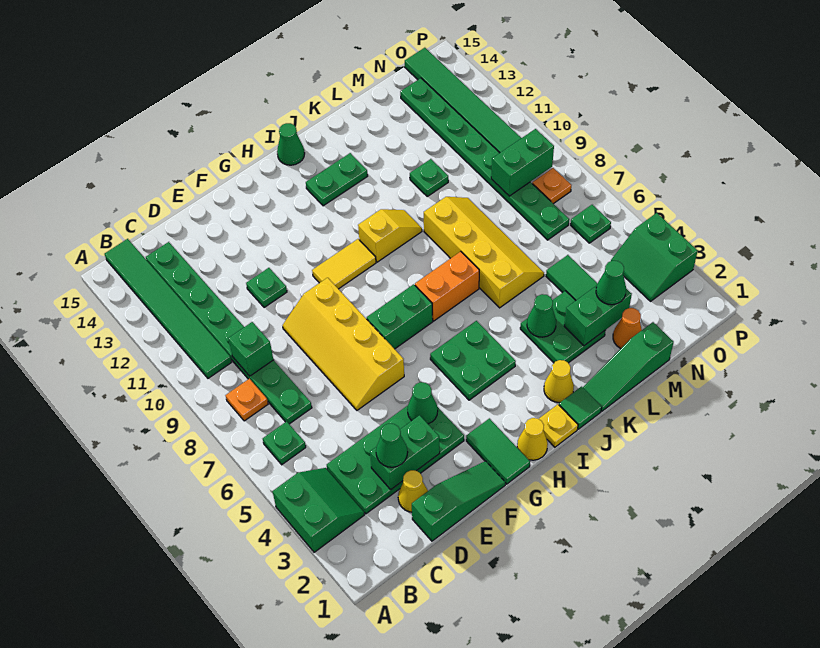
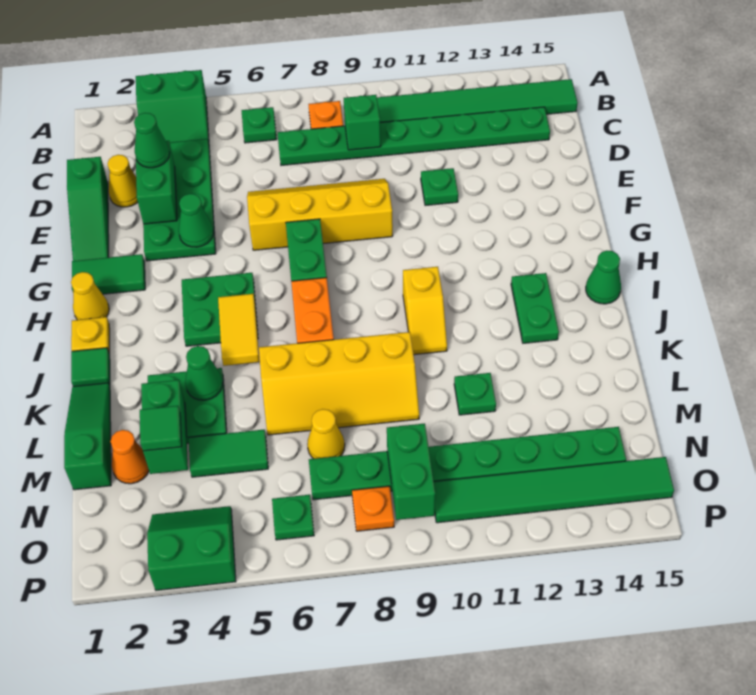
yellow tile G10:H10 level 1 -> yellow tile I5:J5 level 2
yellow cone J2 level 1 -> yellow cone M7 level 1
green cone M3 level 3 -> green tile M3 level 3

